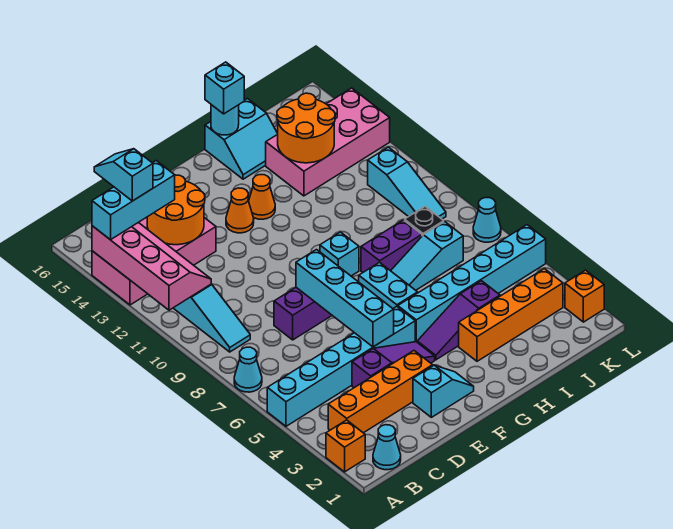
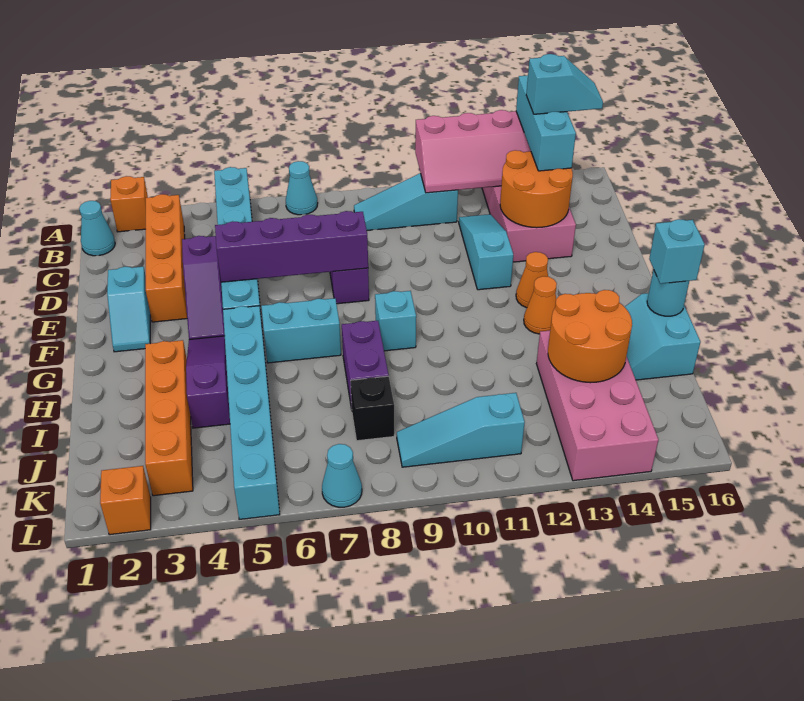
cyan brick E5:E8 level 2 -> purple brick E5:E8 level 2
cyan slope H7:J7 level 1 top J -> cyan slope C12:E12 level 1 top E

